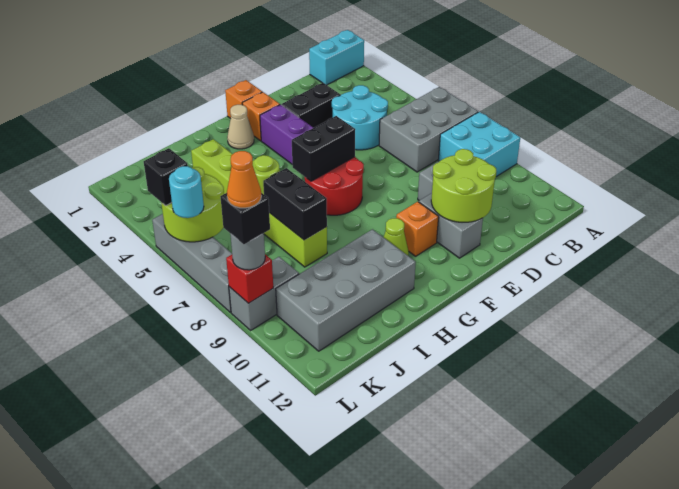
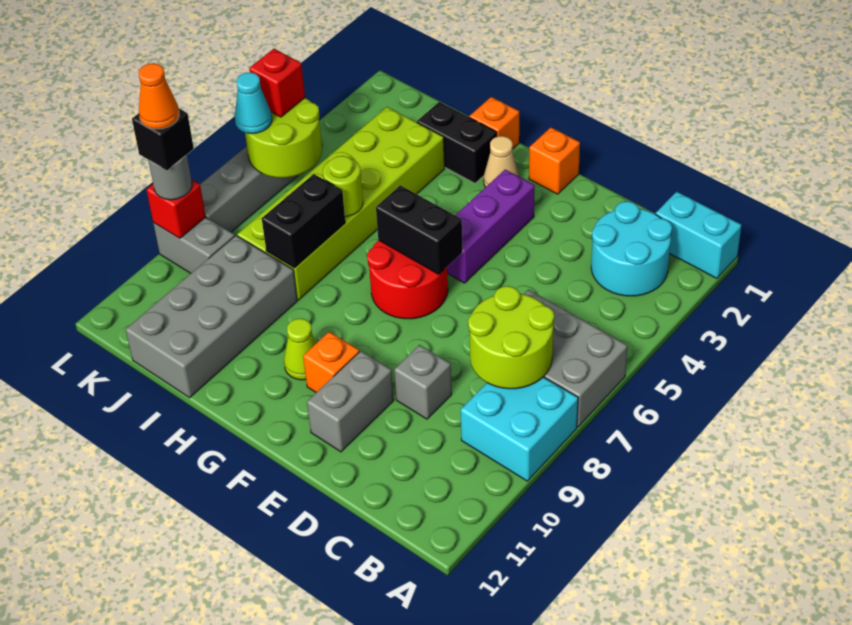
cyan round brick C4:D5 level 1 -> cyan round brick B2:C3 level 1
black brick D3:E3 level 1 -> black brick H2:I2 level 1
lime round brick D10:E11 level 2 -> lime round brick B7:C8 level 2
orange brick F2 level 1 -> orange brick H1 level 1
grey brick H10:K11 level 1 -> grey brick I9:J12 level 1
lime brick I3:I8 level 1 -> lime brick I3:J8 level 1
black brick L5 level 3 -> red brick L5 level 3
cyan round brick L6 level 3 -> cyan cone L6 level 3

